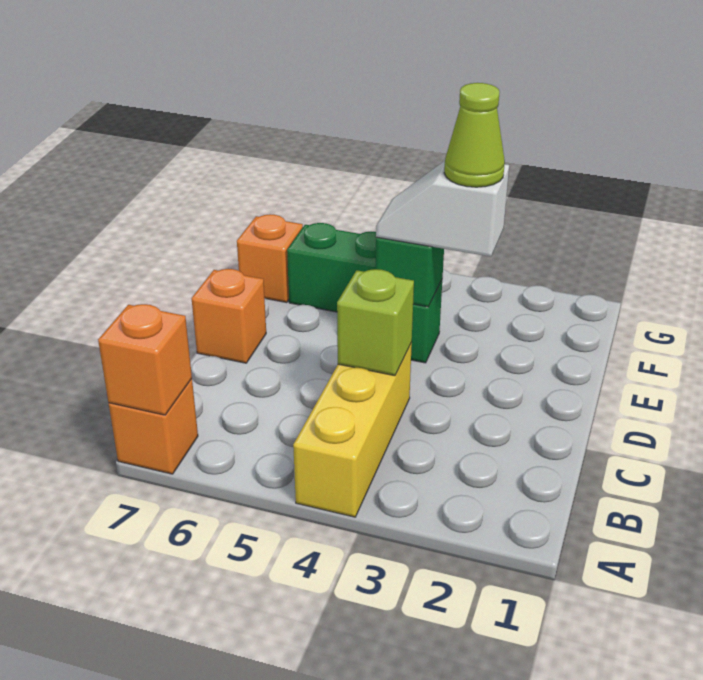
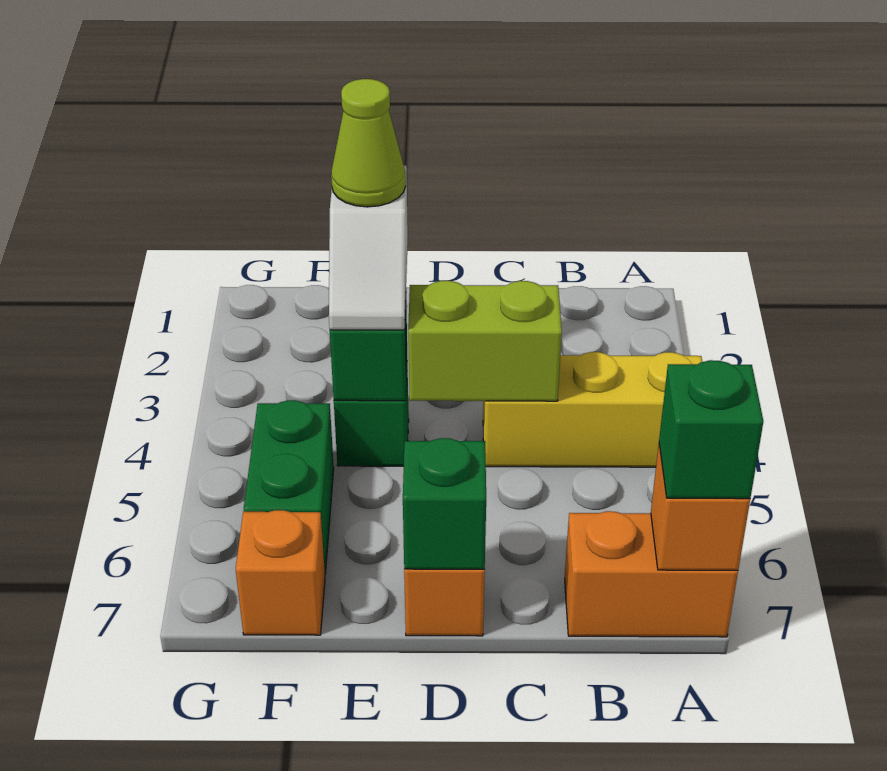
orange brick A7 level 1 -> orange brick A7:B7 level 1
none -> green brick A7 level 3
lime brick C4 level 2 -> lime brick C4:D4 level 2
none -> green brick D7 level 2

